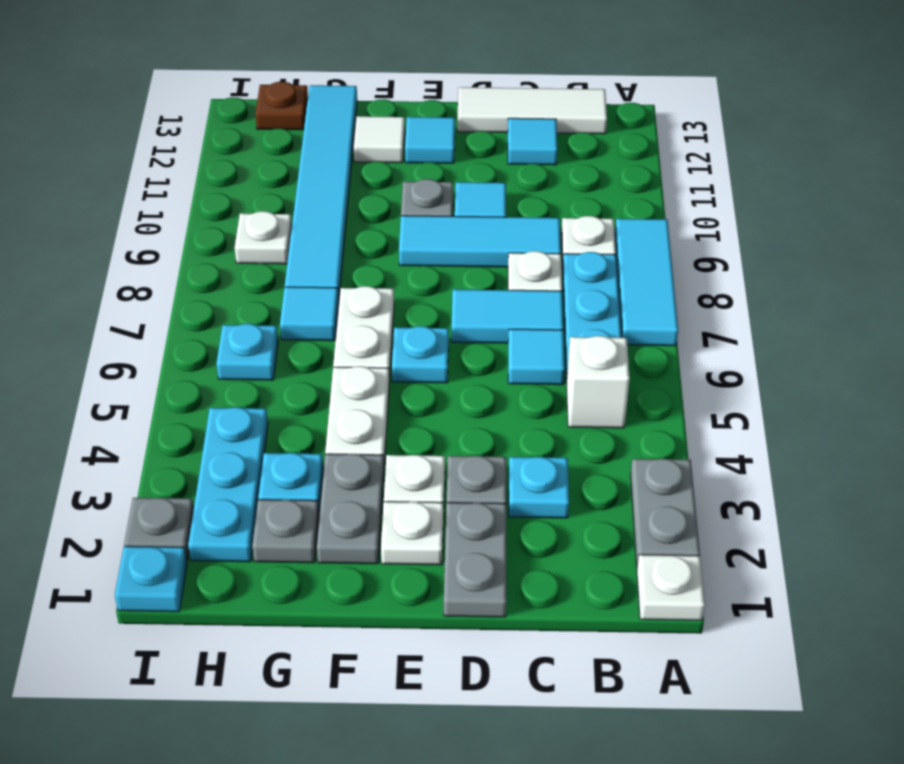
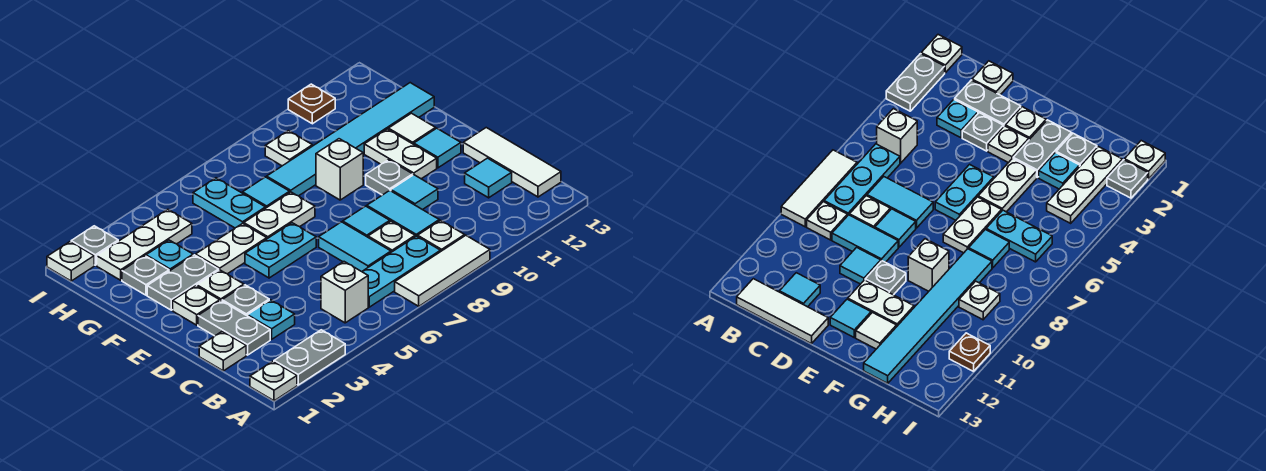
cyan tile A7:A9 level 1 -> white tile A7:A9 level 1
none -> white plate C1 level 1
cyan tile C6 level 1 -> cyan tile D8 level 1
cyan tile C9:E9 level 1 -> cyan tile C9:D9 level 1
grey plate D1:D2 level 1 -> grey plate C2:D2 level 1
cyan plate E6 level 1 -> cyan plate E5:E6 level 1
none -> white plate E11:F11 level 1
none -> white brick F9 level 1
cyan plate H2:H4 level 1 -> white plate H2:H4 level 1
cyan plate H6 level 1 -> cyan plate G6:H6 level 1
brown plate H13 level 1 -> brown plate I11 level 1
cyan plate I1 level 1 -> white plate I1 level 1

